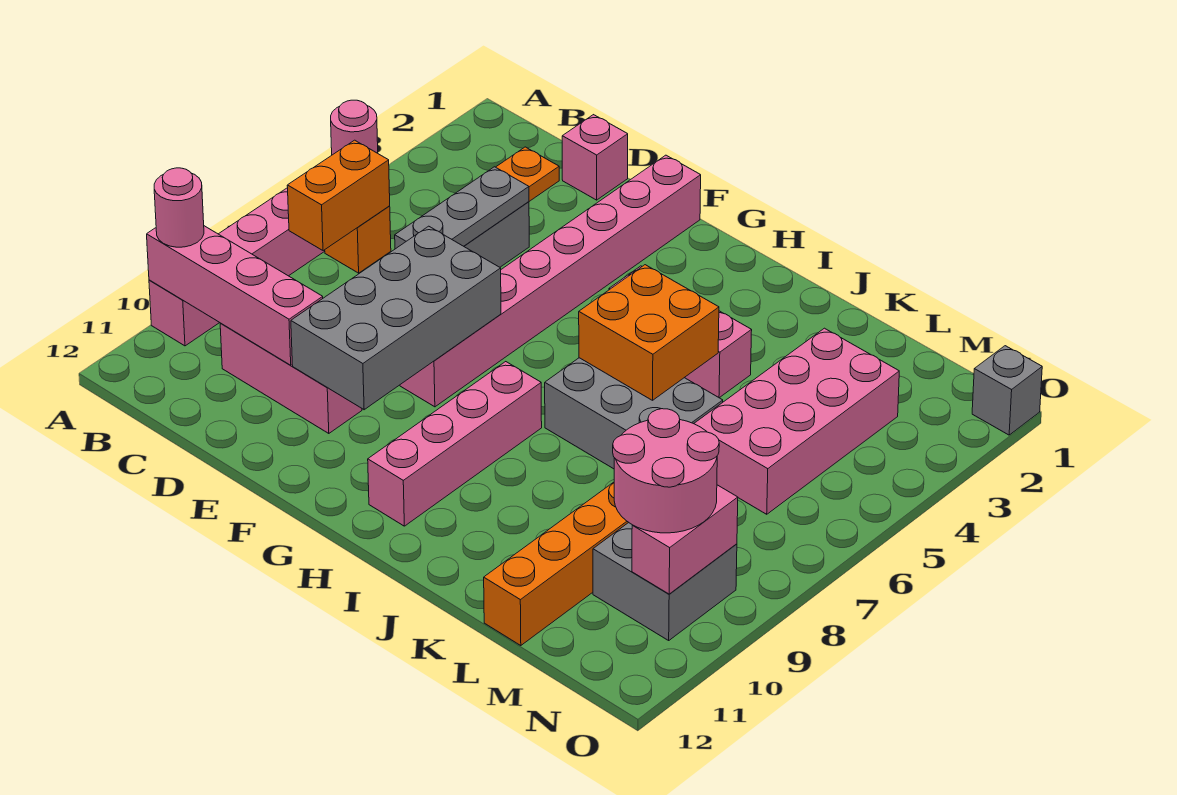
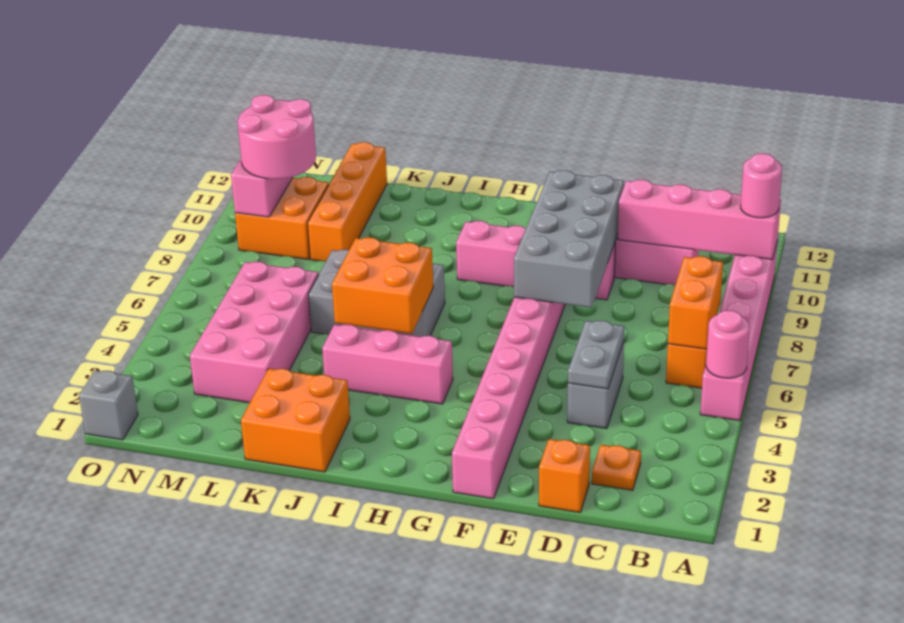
pink brick D1 level 1 -> orange brick D1 level 1
grey plate D4:D6 level 2 -> grey plate D4:D5 level 2
pink brick H8:H11 level 1 -> pink brick E9:H9 level 1
none -> orange brick J1:K2 level 1
grey brick M9:N10 level 1 -> orange brick M9:N10 level 1

